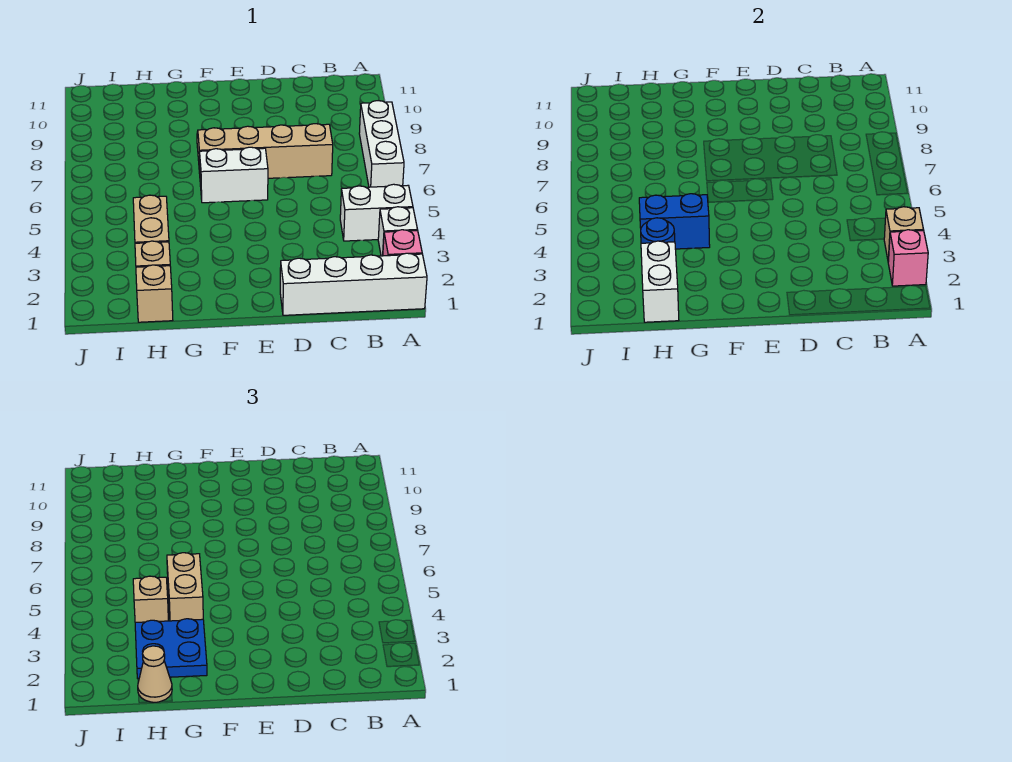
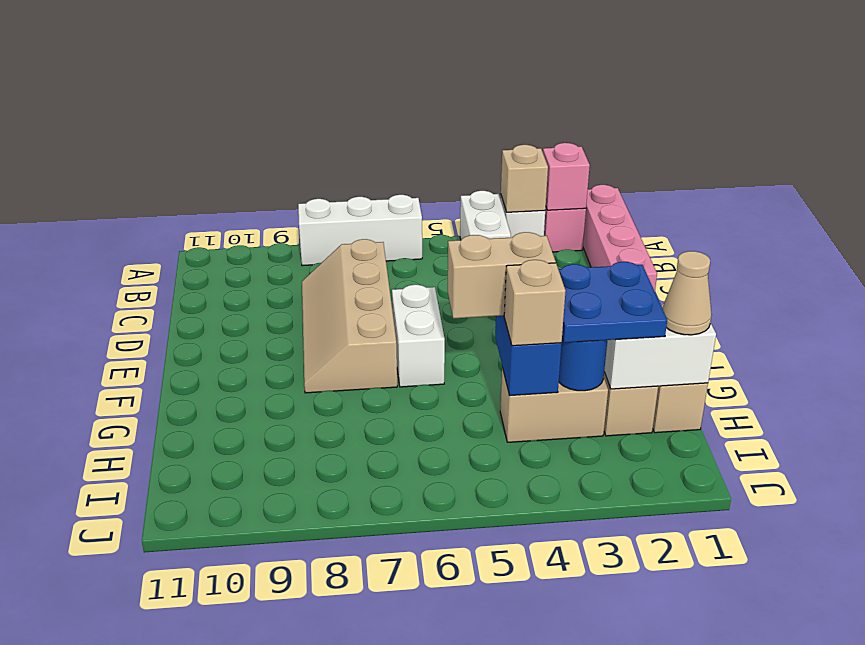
white brick A1:D1 level 1 -> pink brick A1:D1 level 1

